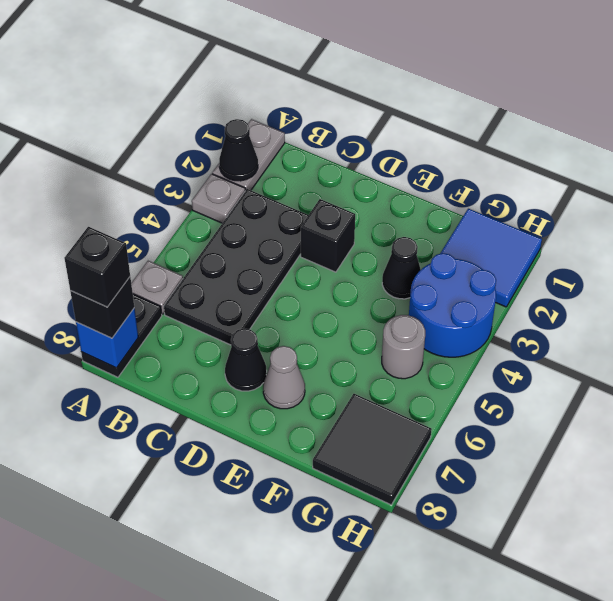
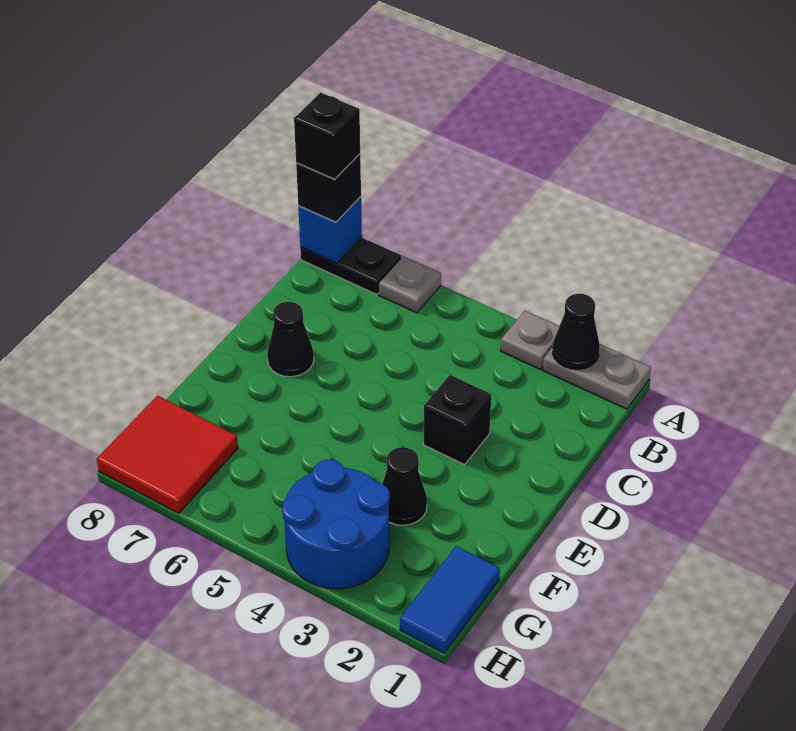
black plate B3:C6 level 1 -> none
grey cone E7 level 1 -> none
blue tile G1:H2 level 1 -> blue tile G1:H1 level 1
grey round brick G5 level 1 -> none
black tile G7:H8 level 1 -> red tile G7:H8 level 1

